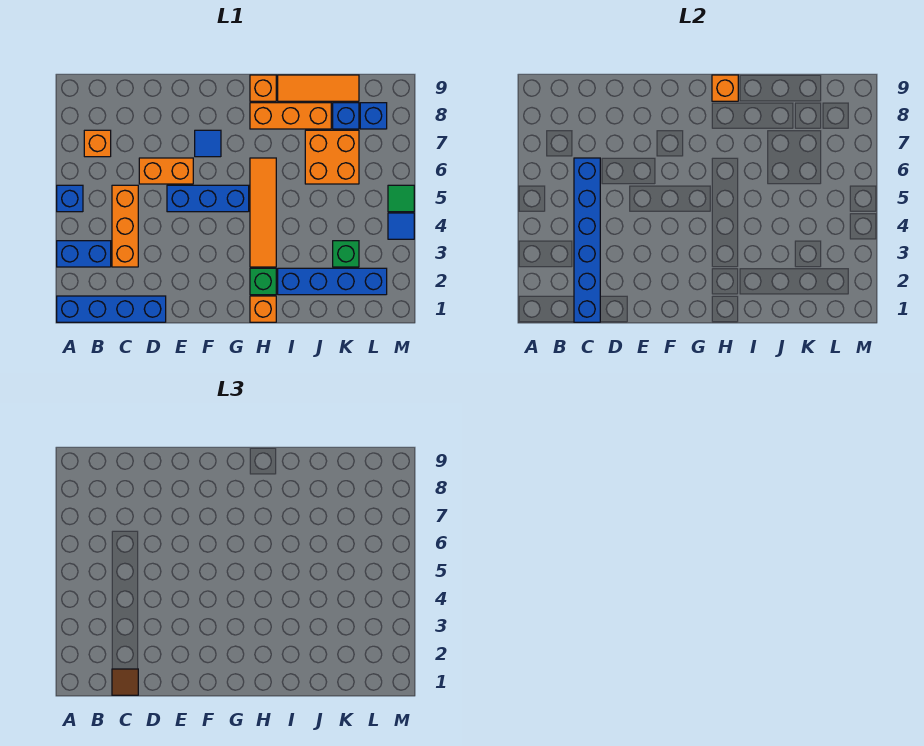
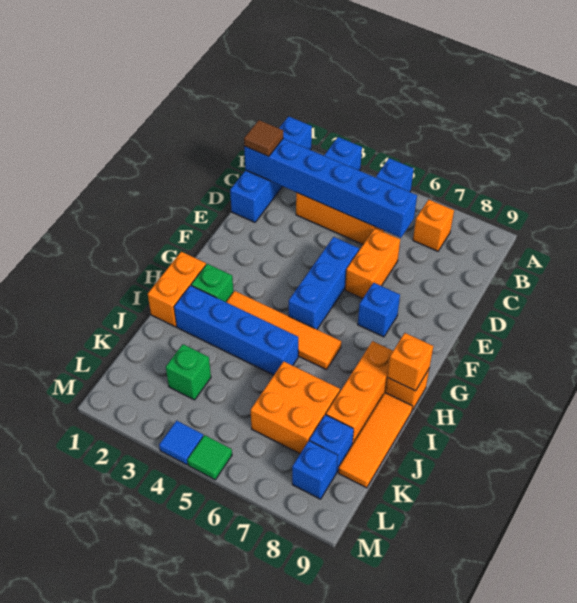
blue tile F7 level 1 -> blue brick F7 level 1
orange brick H1 level 1 -> orange brick H1:I1 level 1
blue brick I2:L2 level 1 -> blue brick I2:I5 level 1

